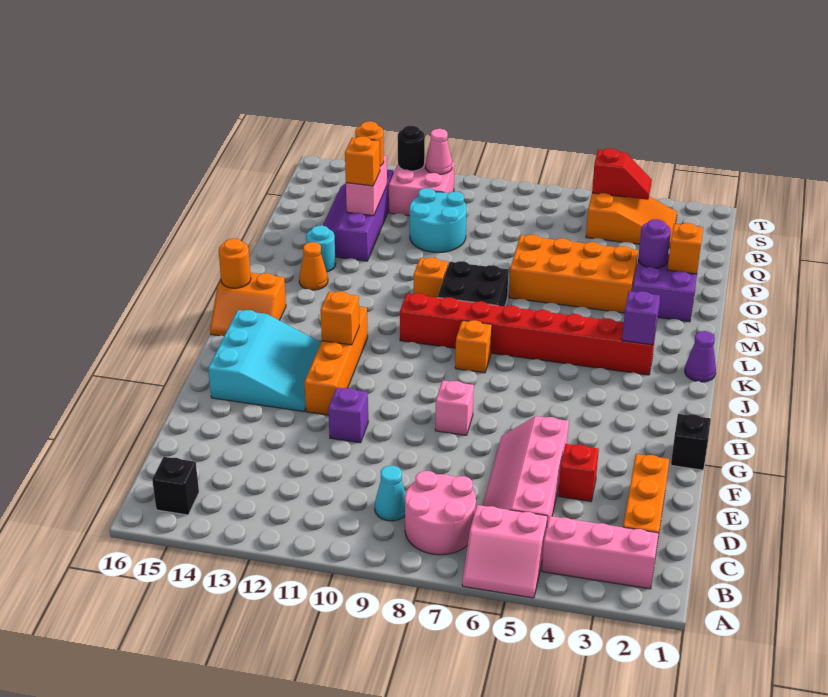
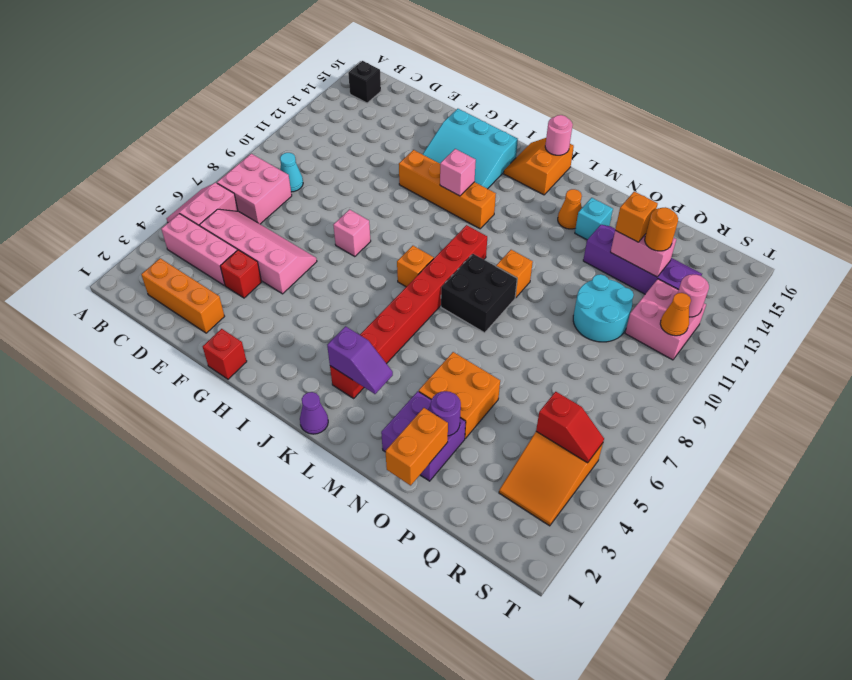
pink brick B2:B4 level 1 -> pink brick B4:D4 level 1
pink round brick B7:C8 level 1 -> pink brick B7:C8 level 1
purple brick F11 level 1 -> none
black brick G1 level 1 -> red brick G1 level 1
orange brick I12 level 2 -> pink brick I12 level 2
orange round brick K16 level 2 -> pink round brick K16 level 2
orange brick N4:O7 level 1 -> orange brick N4:O5 level 1
cyan round brick N14 level 1 -> cyan brick N14 level 1
orange brick O2 level 2 -> orange brick O1:O2 level 2
red slope S4:S5 level 2 top 5 -> red slope R5:S5 level 2 top R
pink cone S11 level 2 -> orange cone S11 level 2
black round brick S12 level 2 -> pink round brick S12 level 2

